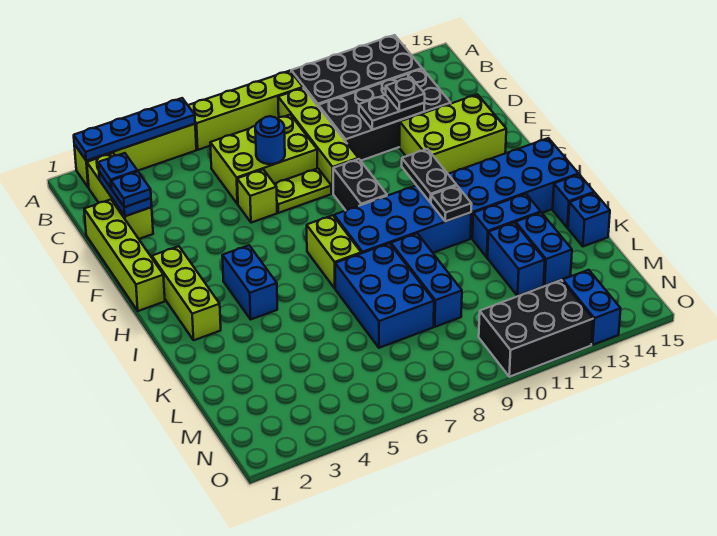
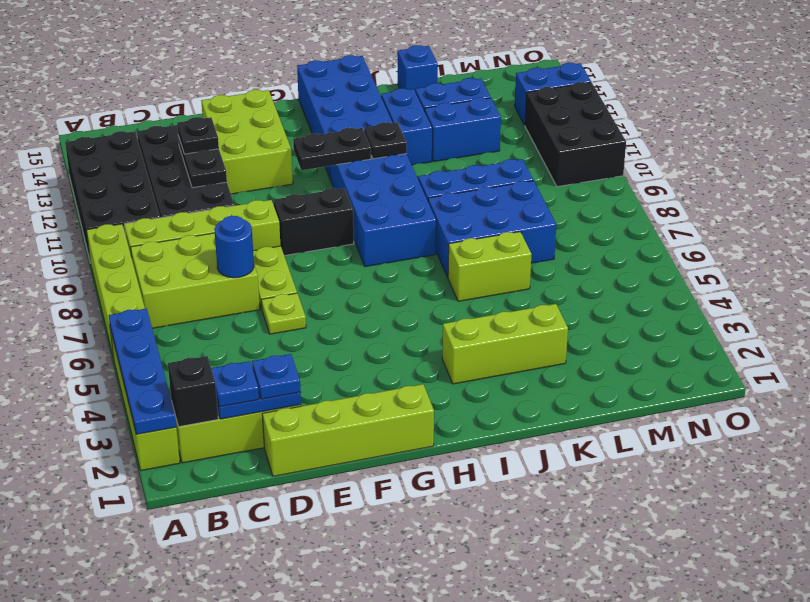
none -> black brick B2 level 2
lime brick C6:D8 level 1 -> lime brick B7:D8 level 1
lime brick E6 level 1 -> lime plate E6 level 1
lime brick G2:I2 level 1 -> lime brick I3:K3 level 1
blue brick H4:I4 level 1 -> none
lime brick H7:I7 level 1 -> lime brick J6:K6 level 1
blue brick J15 level 1 -> none

